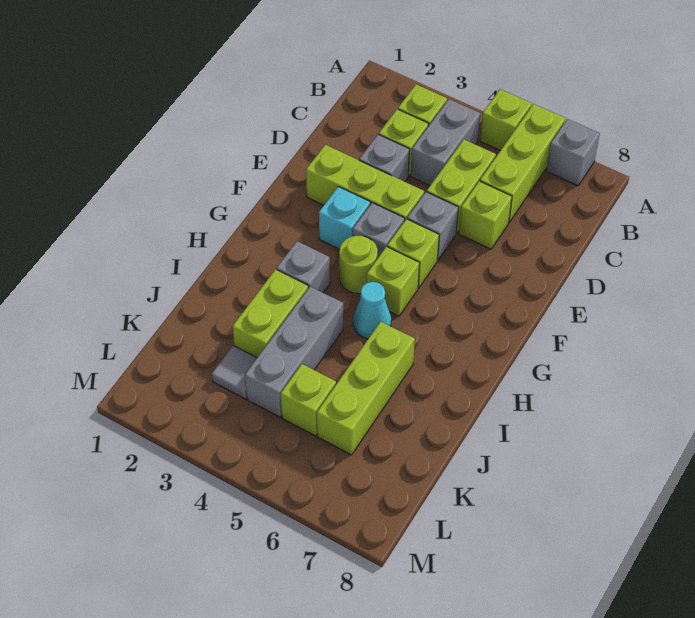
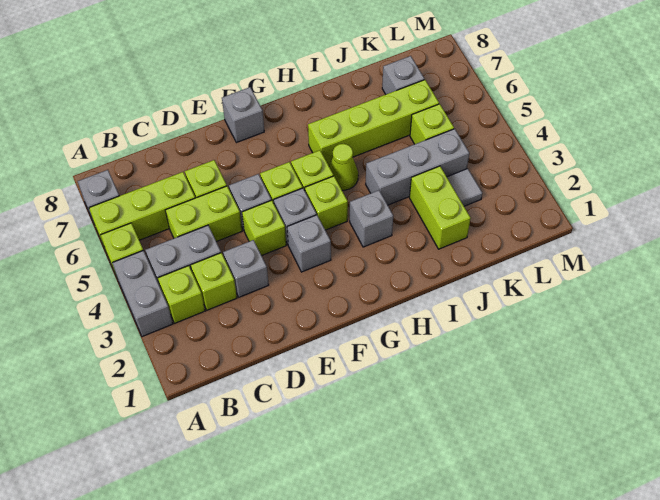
none -> grey brick A3:A4 level 1
lime brick E2:E4 level 1 -> lime brick E4 level 1
cyan brick F3 level 1 -> grey brick F3 level 1
none -> grey brick F8 level 1
lime round brick G4 level 1 -> lime brick G4 level 1
cyan cone H5 level 1 -> lime cone H5 level 1
lime brick I3:J3 level 1 -> lime brick J2:J3 level 1
lime brick I6:K6 level 1 -> lime brick H6:K6 level 1
none -> grey brick K7 level 1

